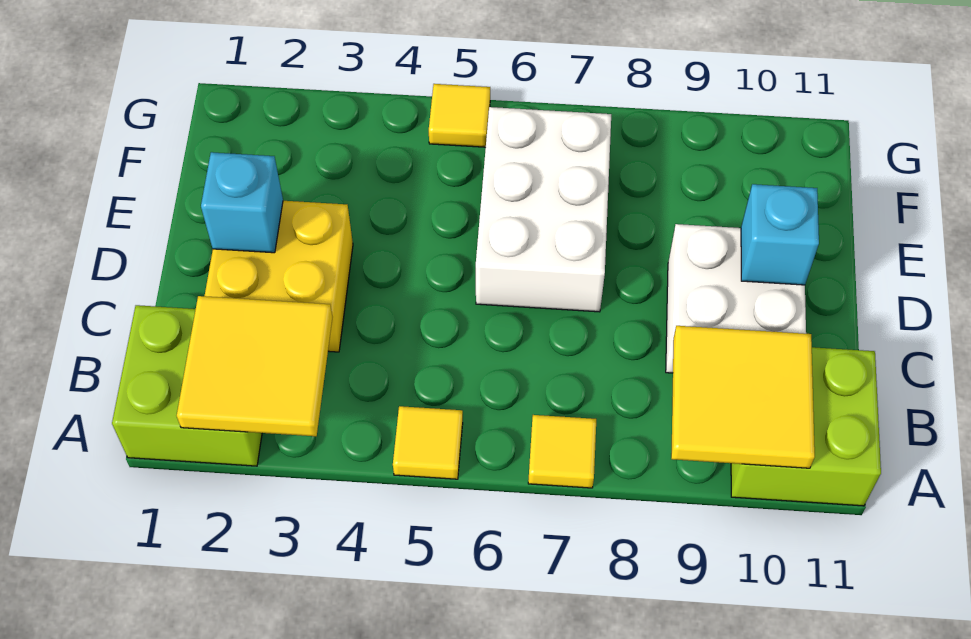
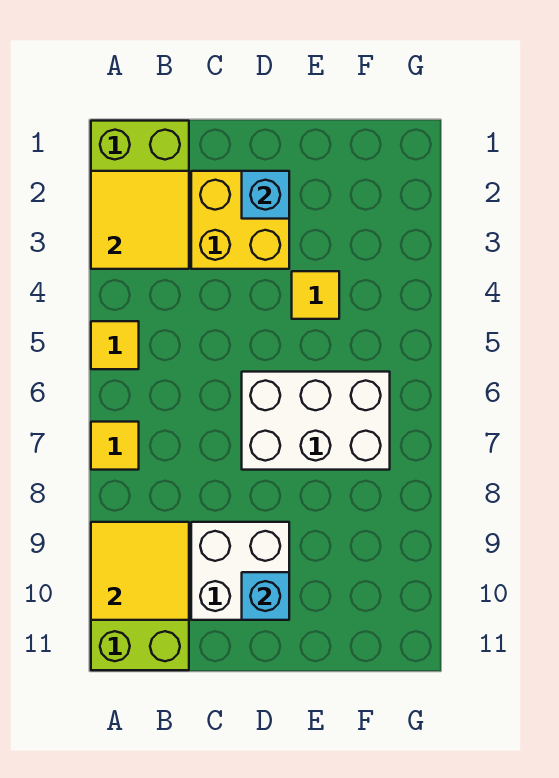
yellow tile G5 level 1 -> yellow tile E4 level 1

